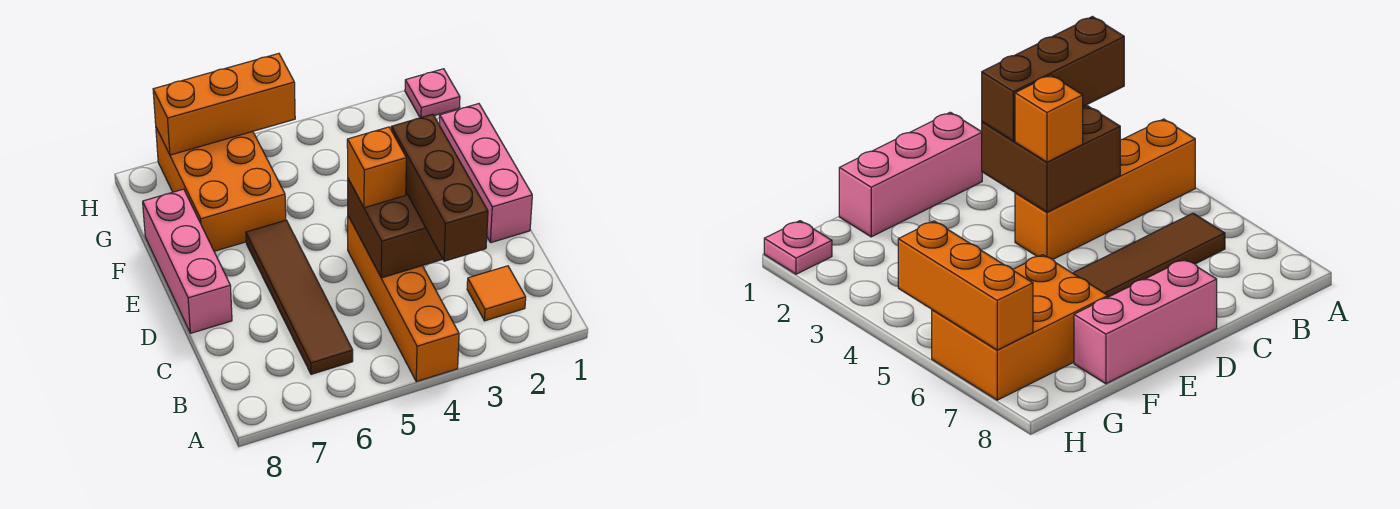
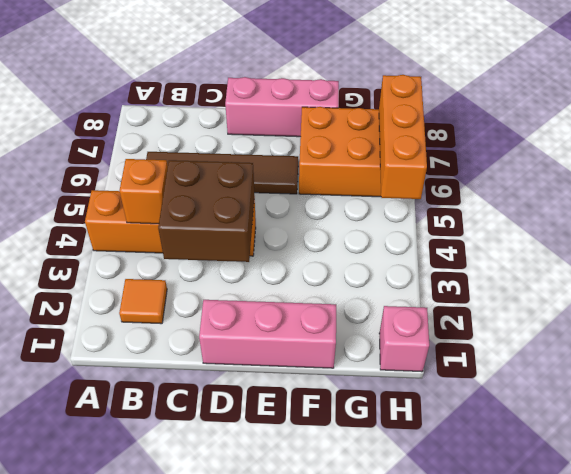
brown brick B3:D3 level 3 -> none
orange brick D4 level 3 -> orange brick B4 level 2
pink plate H1 level 1 -> pink brick H1 level 1

